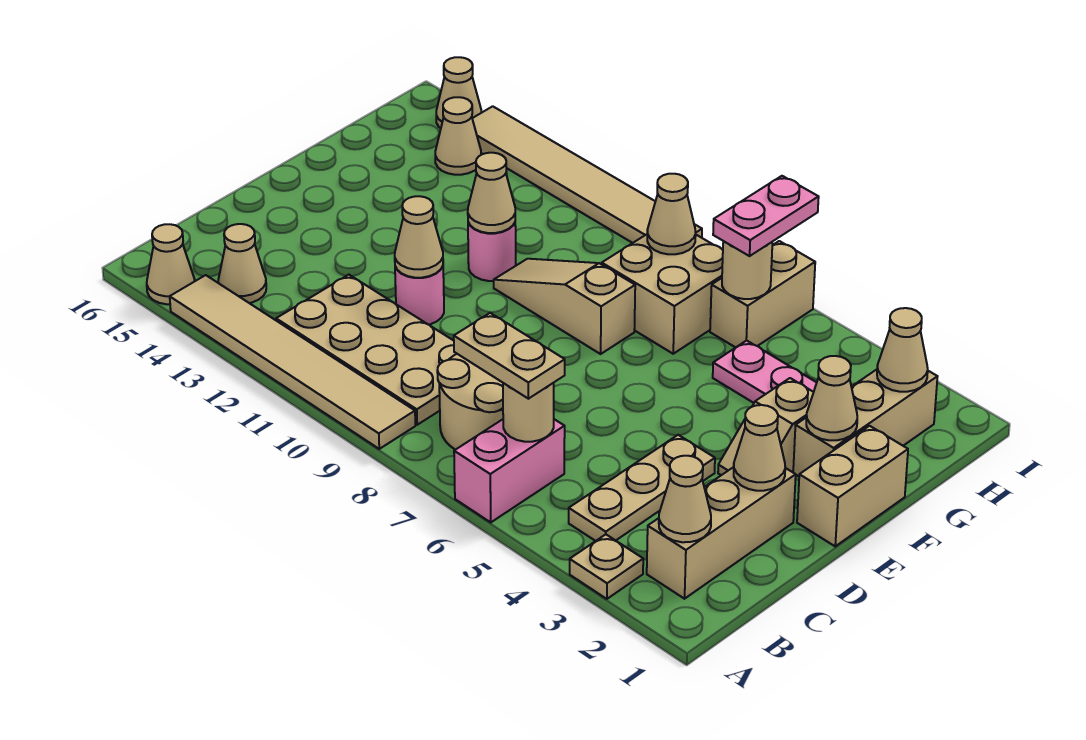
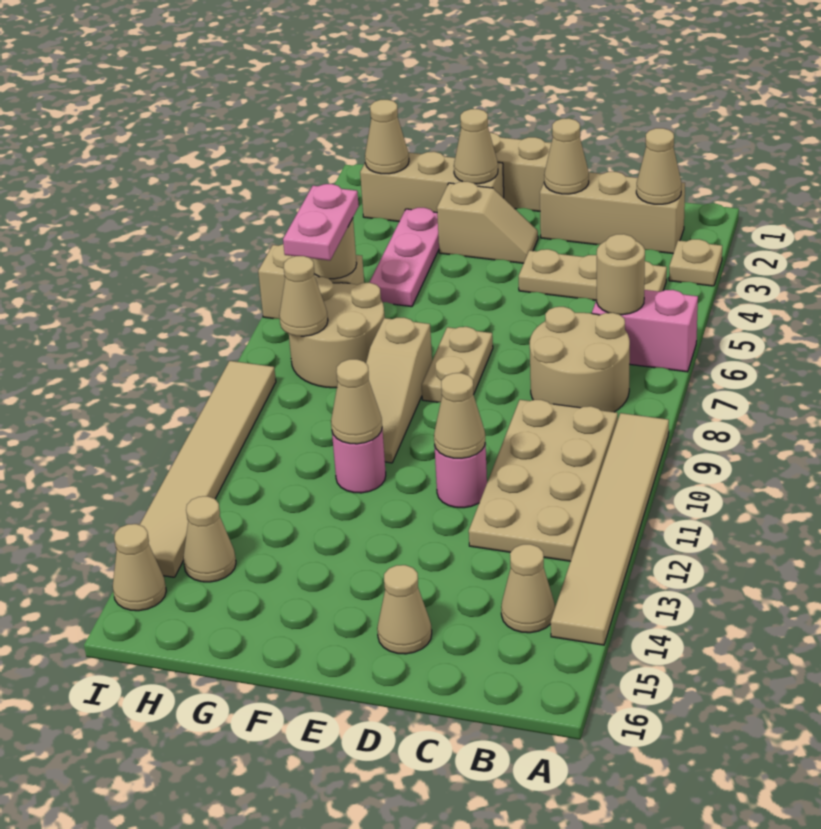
tan cone A15 level 1 -> tan cone D15 level 1
tan plate B6:B7 level 3 -> tan plate E7:E8 level 1
tan brick G7:H8 level 1 -> tan round brick G7:H8 level 1
pink plate H6:I6 level 3 -> pink plate H6:H7 level 3

